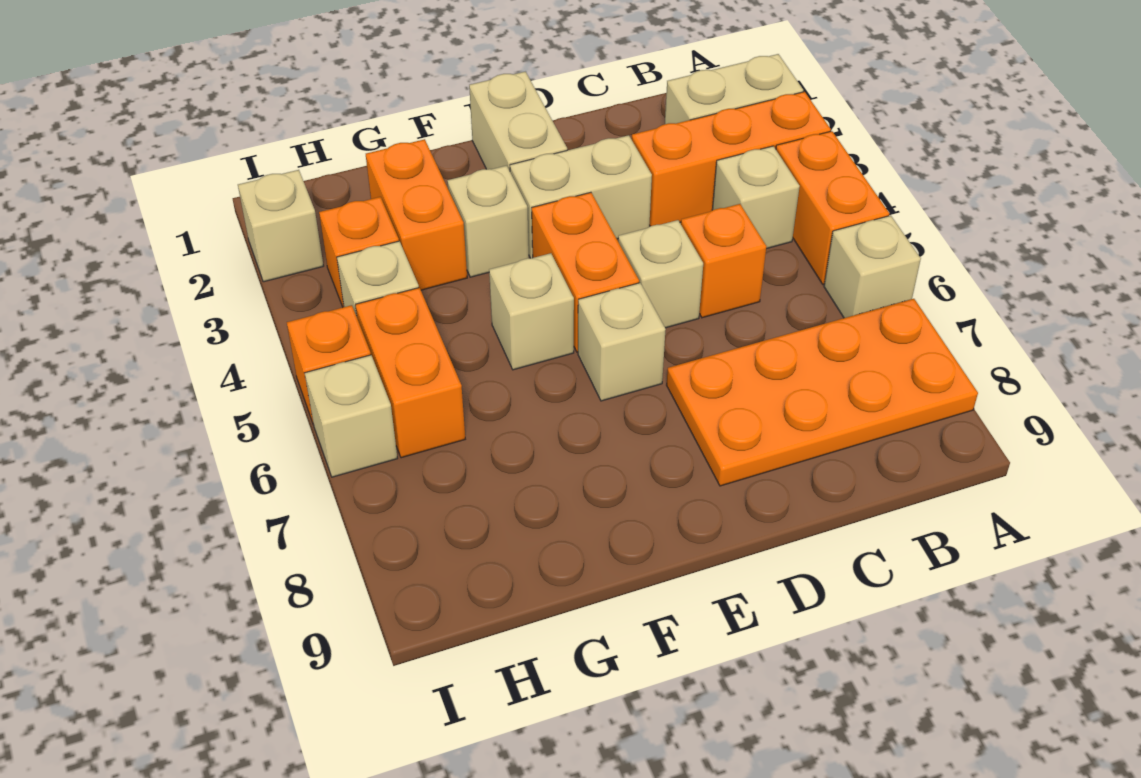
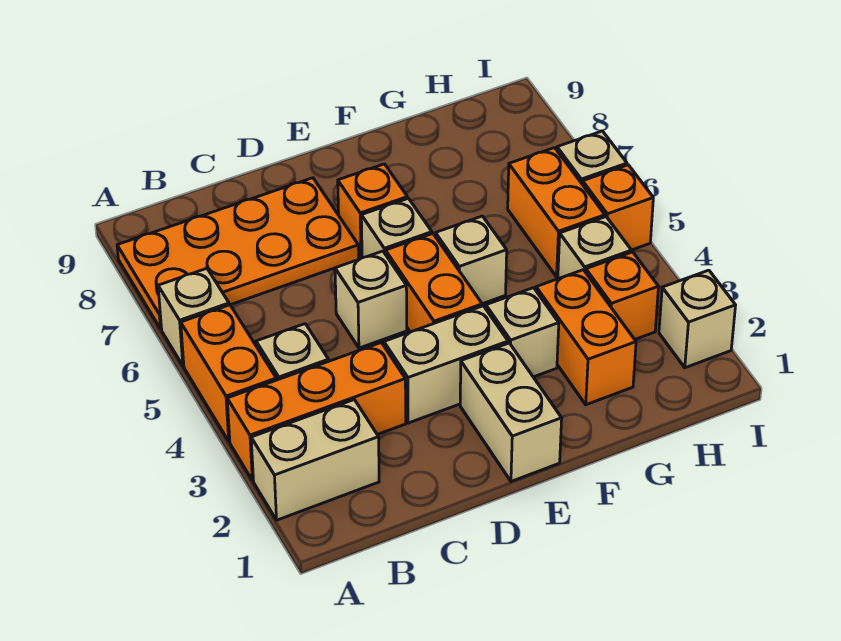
orange brick C5 level 1 -> orange brick E7 level 1

